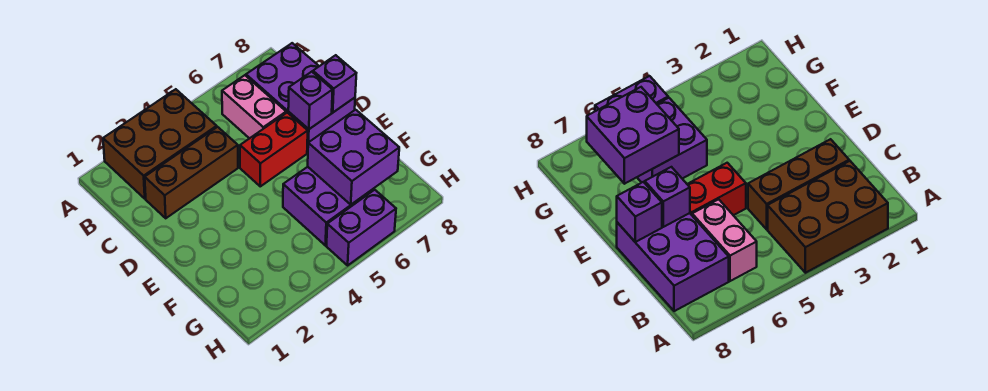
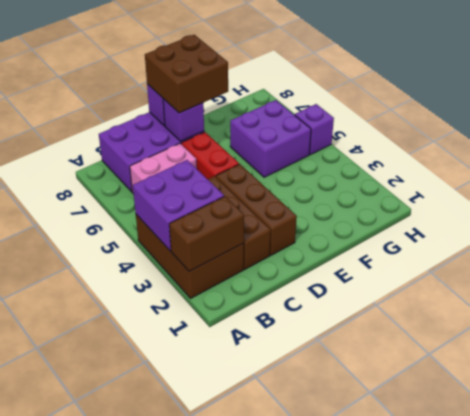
none -> brown brick A2:B2 level 2
none -> brown brick D2:D4 level 1
none -> brown brick D7:E8 level 3
purple brick F6:G7 level 2 -> purple brick A3:B4 level 2
purple brick H5:H6 level 1 -> purple brick H5 level 1

